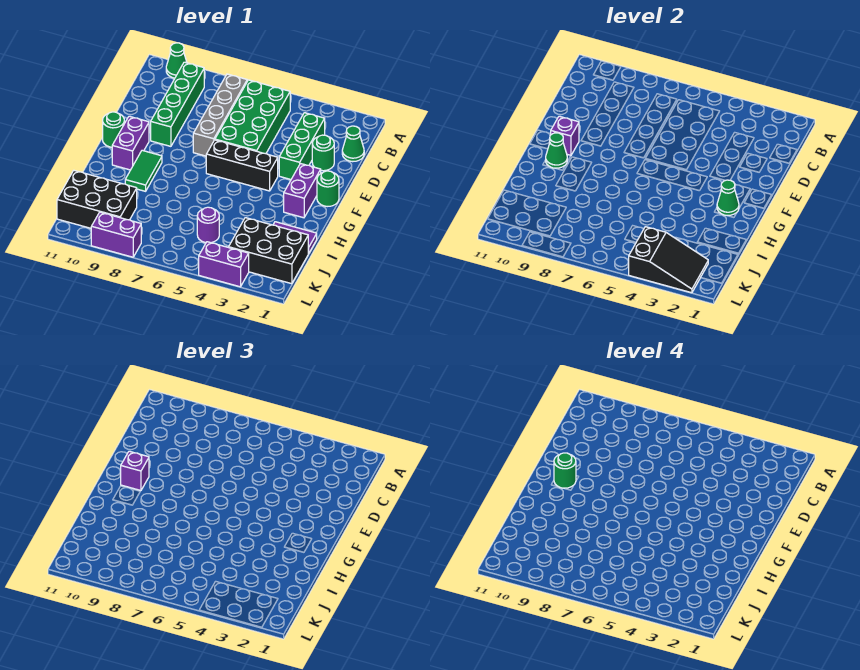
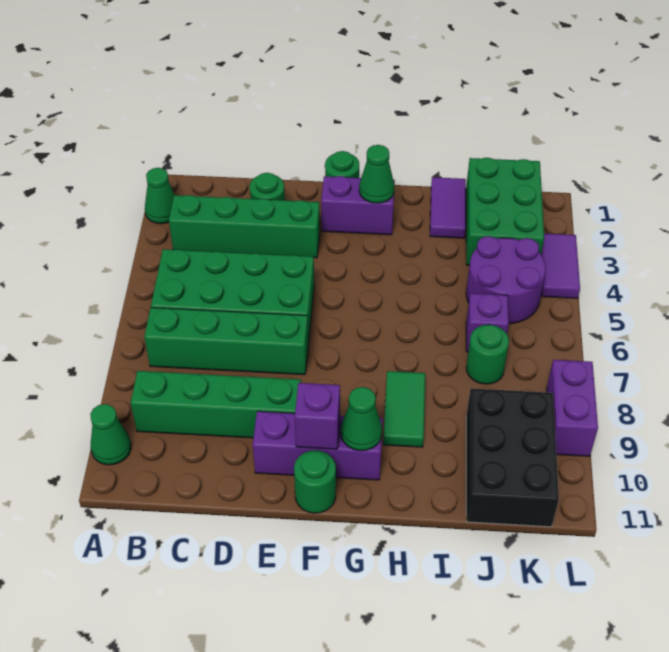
grey brick B7:E7 level 1 -> green brick B7:E7 level 1
green cone C1 level 1 -> green cone A2 level 1
green brick C3:E3 level 1 -> green brick B3:E3 level 1
black brick F4:F6 level 1 -> none
purple brick F10:G10 level 1 -> purple brick E10:G10 level 1
purple brick F10 level 3 -> purple brick J6 level 1
green round brick F10 level 4 -> green round brick J7 level 1
green tile G9:H9 level 1 -> green tile H8:H9 level 1
black brick J1:K3 level 1 -> green brick J1:K3 level 1
purple round brick J5 level 1 -> purple round brick J4:K5 level 1
black slope K2:L4 level 2 top 4 -> none
purple brick L3:L4 level 1 -> purple tile L3:L4 level 1

